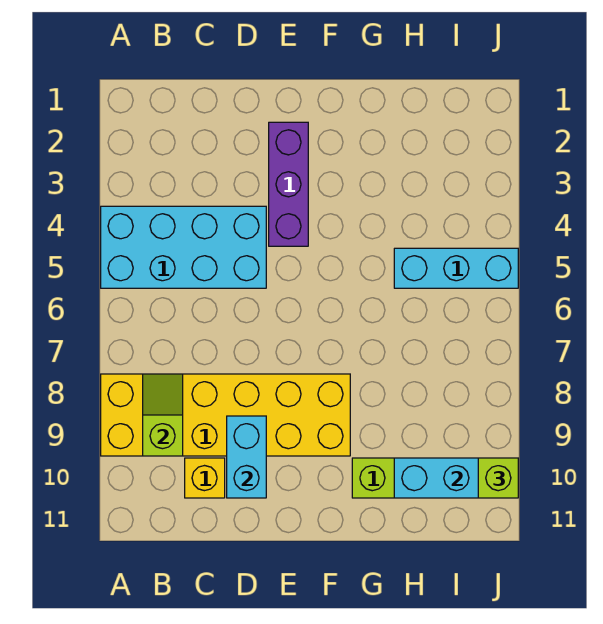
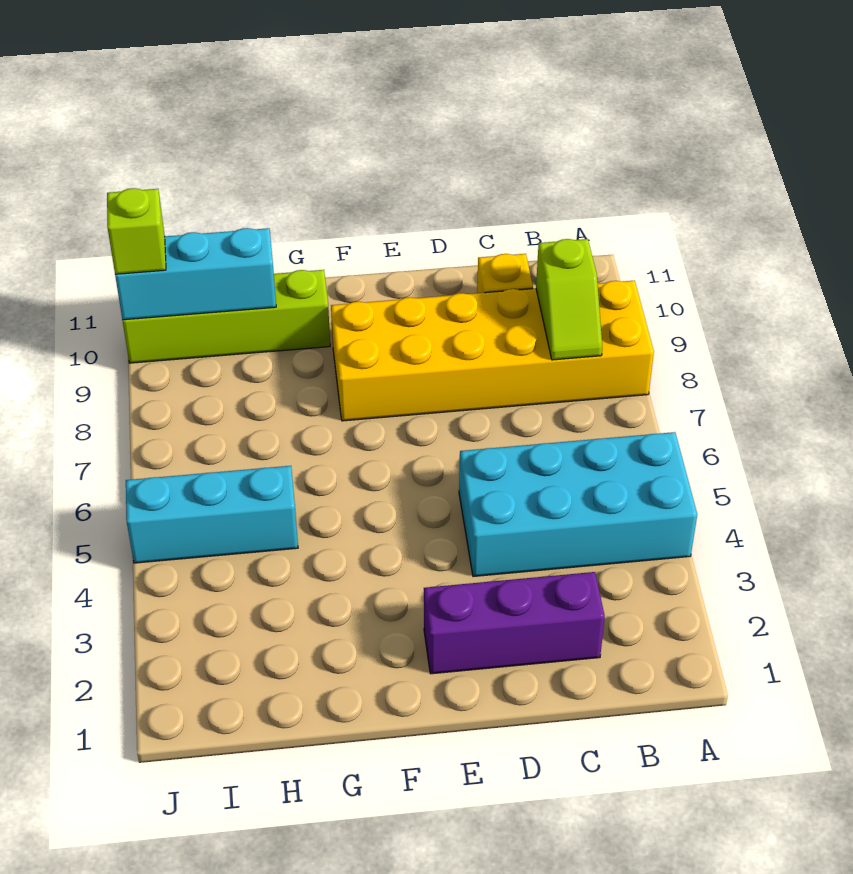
cyan brick D9:D10 level 2 -> none
purple brick E2:E4 level 1 -> purple brick C2:E2 level 1

